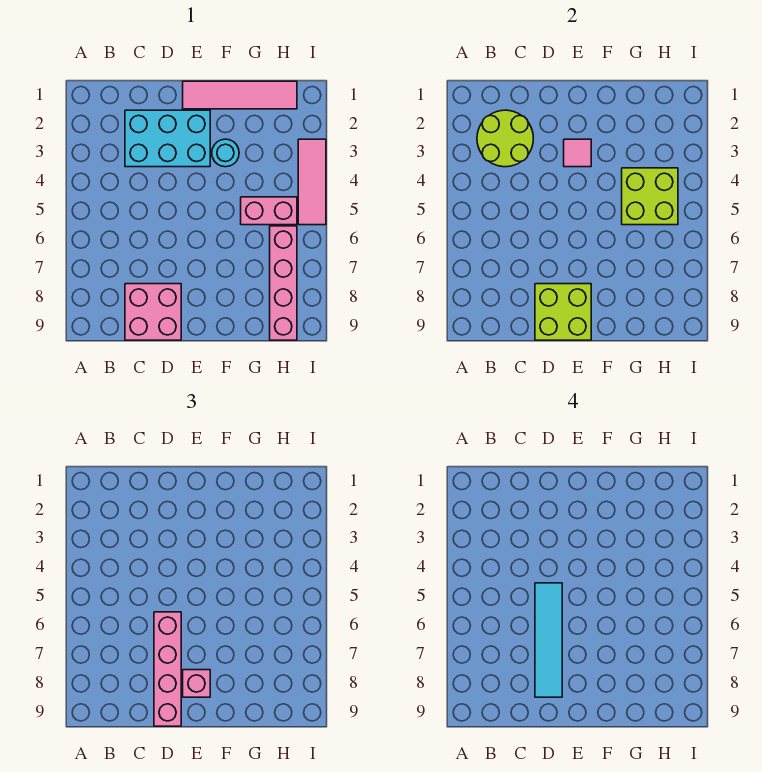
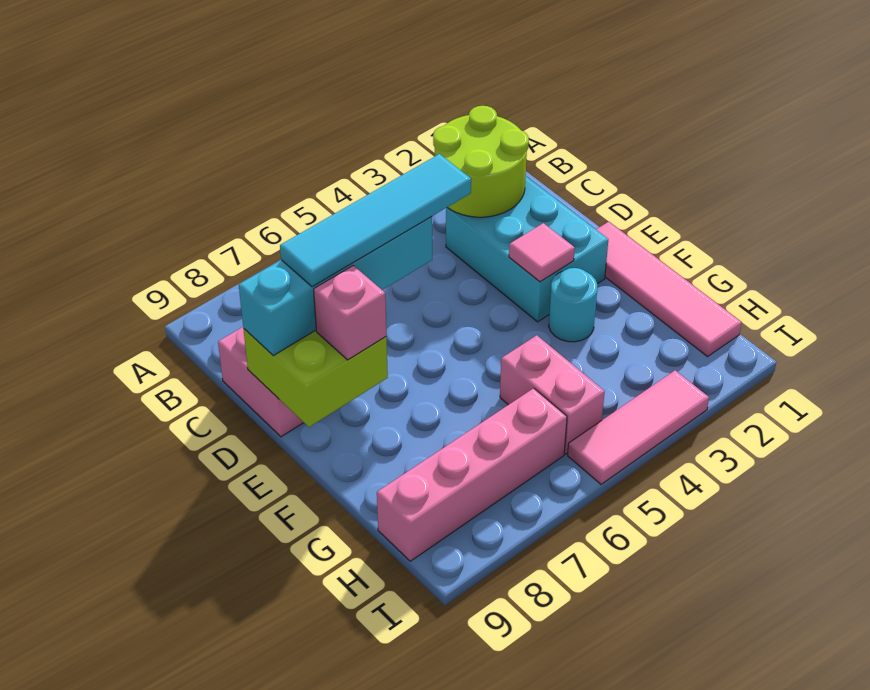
pink brick D6:D9 level 3 -> cyan brick D6:D9 level 3
lime brick G4:H5 level 2 -> none

